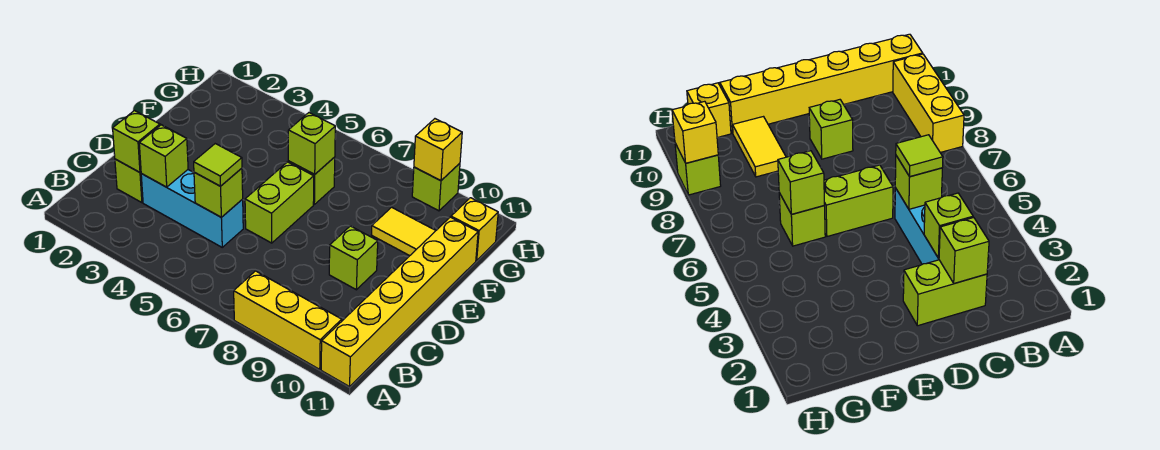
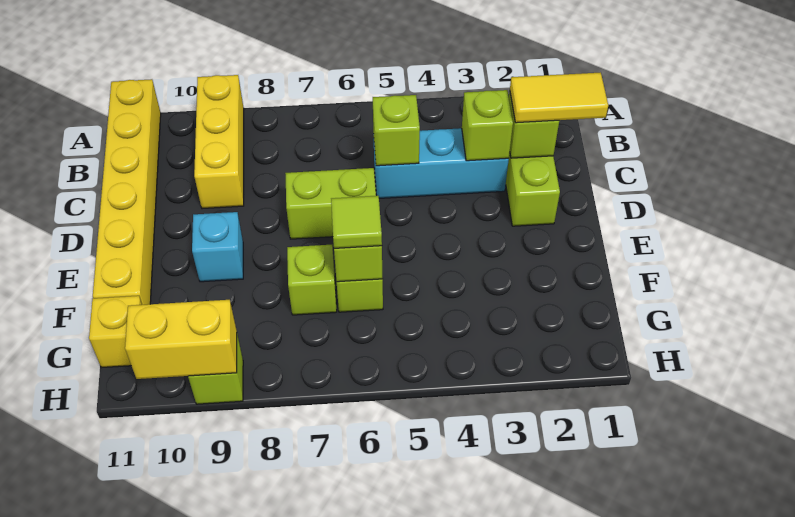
yellow brick A8:A10 level 1 -> yellow brick A9:C9 level 1
lime tile C5 level 3 -> lime tile F6 level 3
lime brick D6:E6 level 1 -> lime brick D6:D7 level 1
lime brick D9 level 1 -> lime brick F7 level 1
none -> cyan brick E9 level 1
yellow tile F9:F10 level 1 -> yellow tile C1:C2 level 3
yellow brick H9 level 2 -> yellow brick H9:H10 level 2

